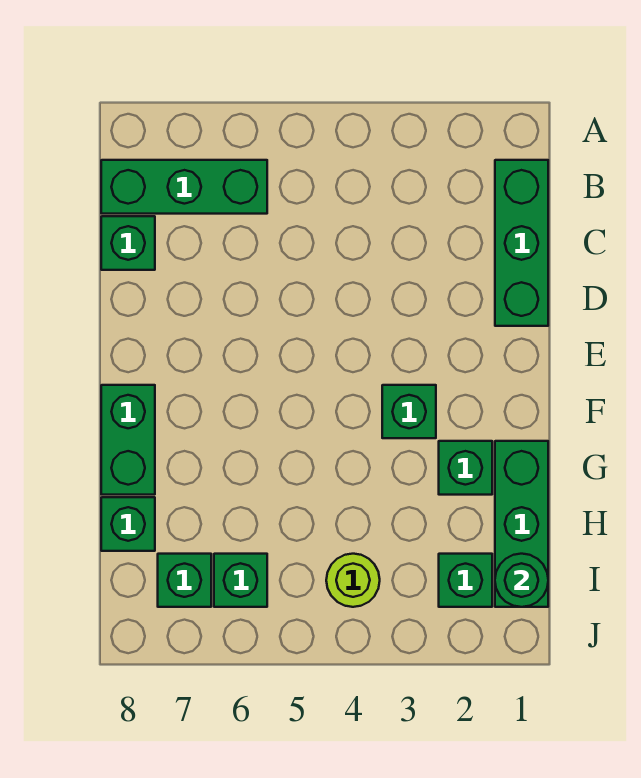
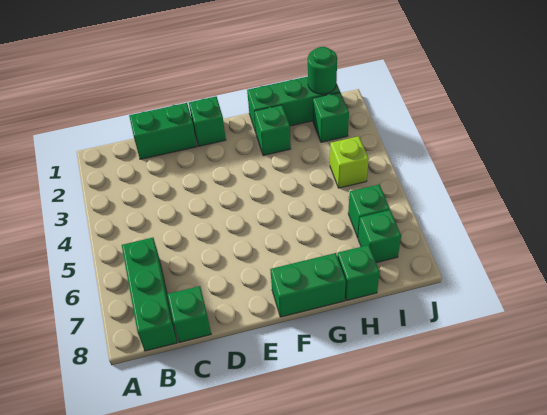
green brick B1:D1 level 1 -> green brick C1:D1 level 1
green brick F3 level 1 -> green brick E1 level 1
lime round brick I4 level 1 -> lime brick I4 level 1

